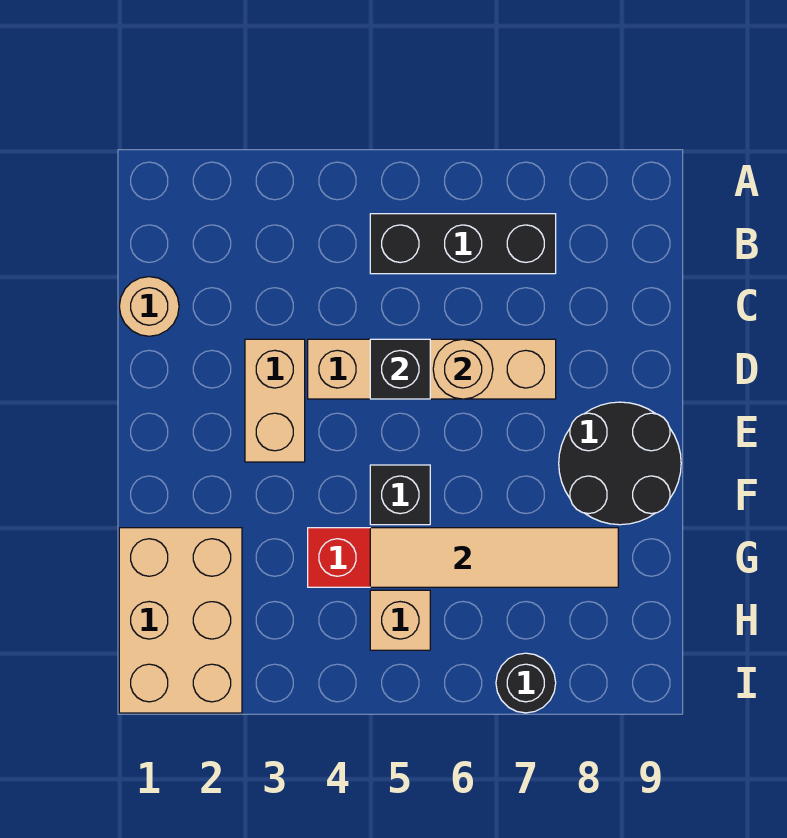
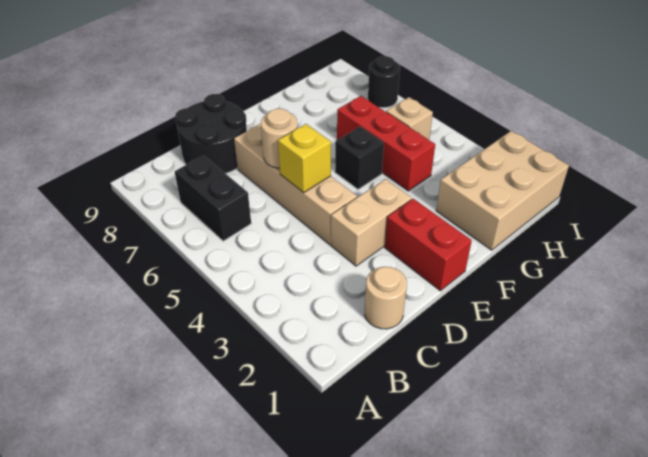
black brick B5:B7 level 1 -> black brick B6:B7 level 1
black brick D5 level 2 -> yellow brick D5 level 2
none -> red brick E1:E2 level 1
black round brick E8:F9 level 1 -> black round brick C8:D9 level 1
tan tile G5:G8 level 2 -> none

